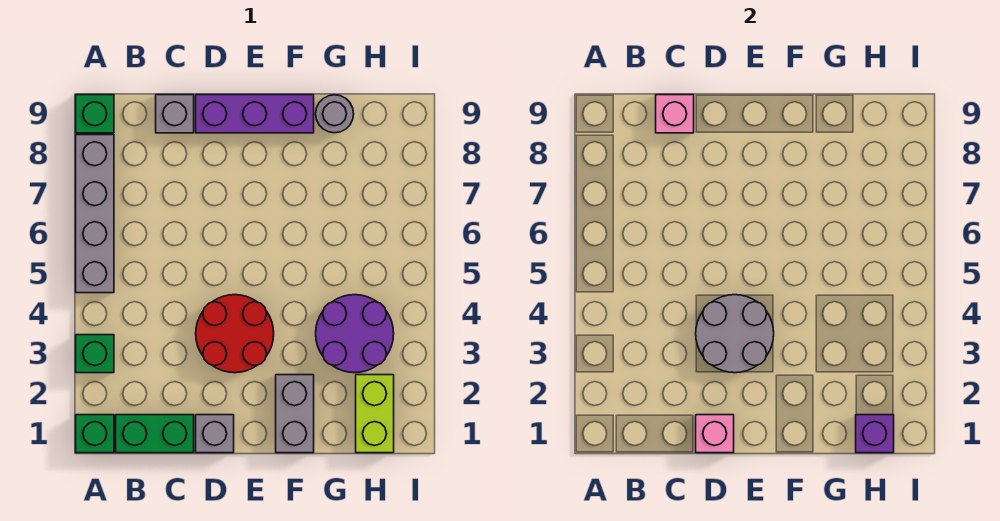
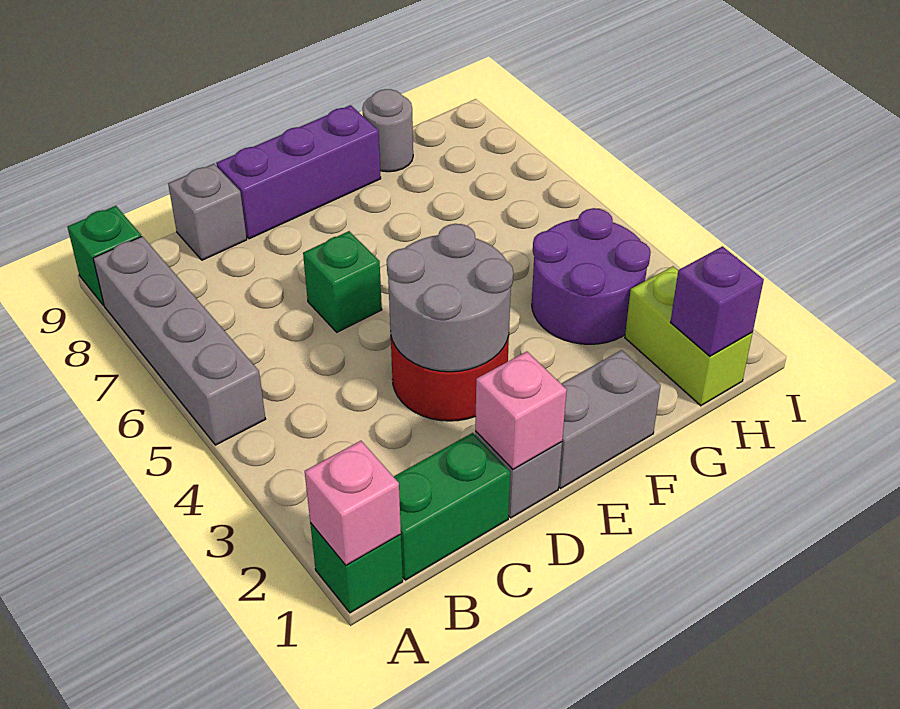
green brick A3 level 1 -> green brick D6 level 1
pink brick C9 level 2 -> pink brick A1 level 2
grey brick F1:F2 level 1 -> grey brick E1:F1 level 1

